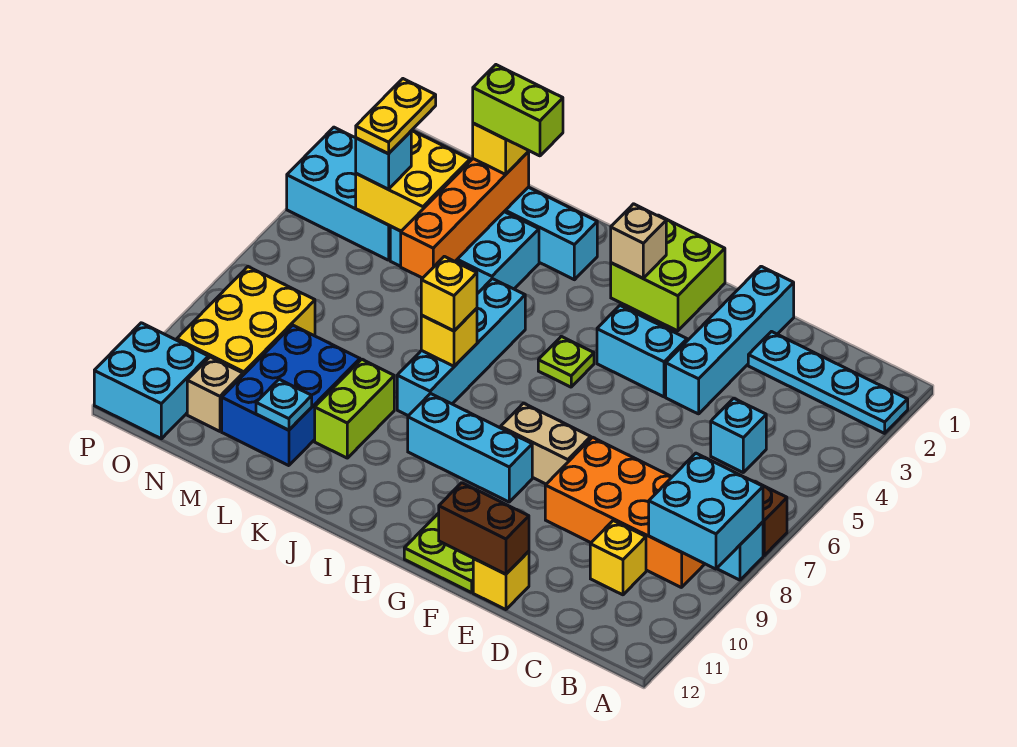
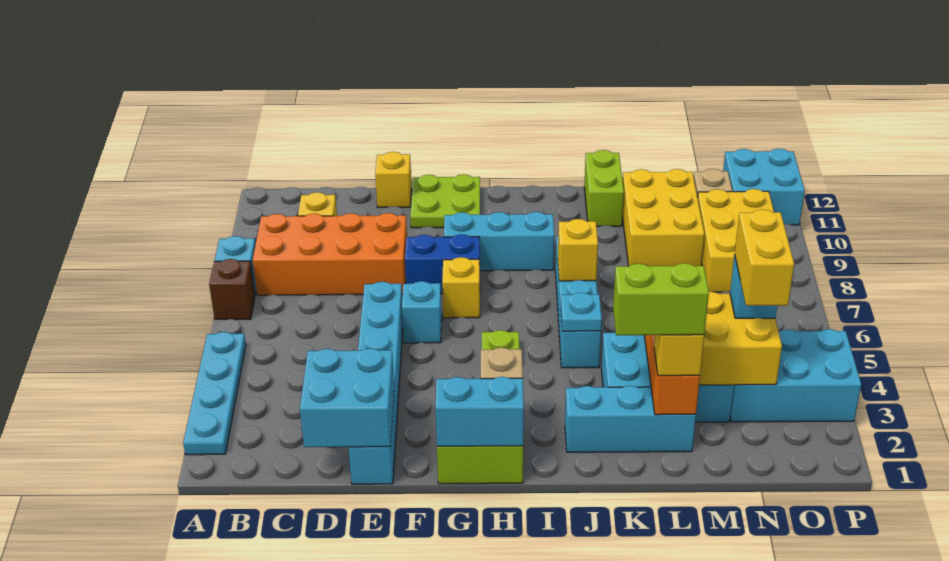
cyan plate A2:D2 level 1 -> cyan plate A2:A5 level 1
cyan brick A8:B9 level 2 -> cyan brick D1:E2 level 2
cyan brick C5 level 1 -> cyan brick F6 level 1
cyan brick E1:E4 level 1 -> cyan brick E1:E6 level 1
brown brick E12:F12 level 2 -> none
cyan brick F4:G4 level 1 -> cyan brick G1:H1 level 2
tan brick F8:G8 level 1 -> blue brick F8:G8 level 1
yellow brick J7 level 3 -> yellow brick G7 level 1
lime brick K9:K10 level 1 -> lime brick K11:K12 level 1
blue brick L9:M11 level 1 -> yellow brick L9:M11 level 1
cyan plate L11 level 2 -> cyan plate J5 level 2
yellow plate N3:N4 level 4 -> yellow brick N3:N4 level 4

